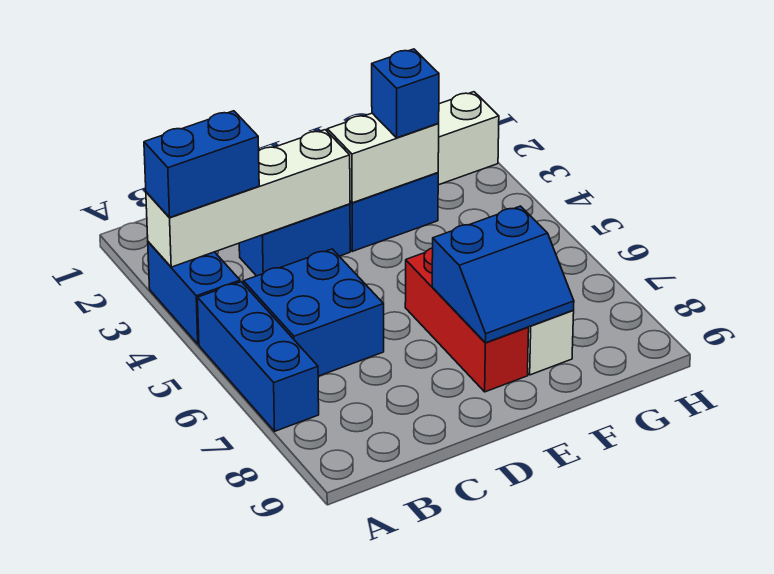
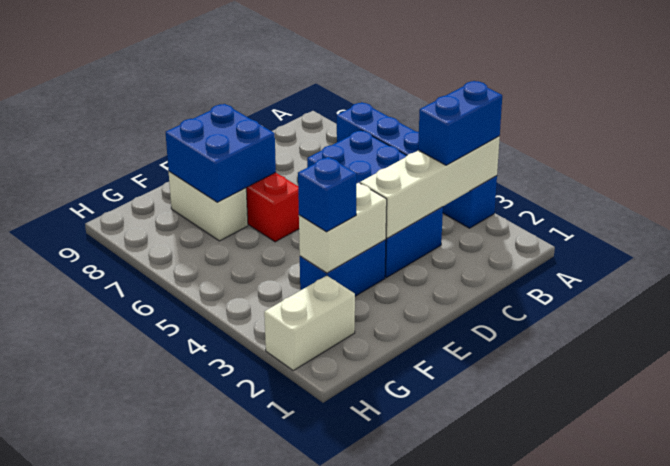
blue slope E7:F8 level 2 top 7 -> blue brick E7:F8 level 2

